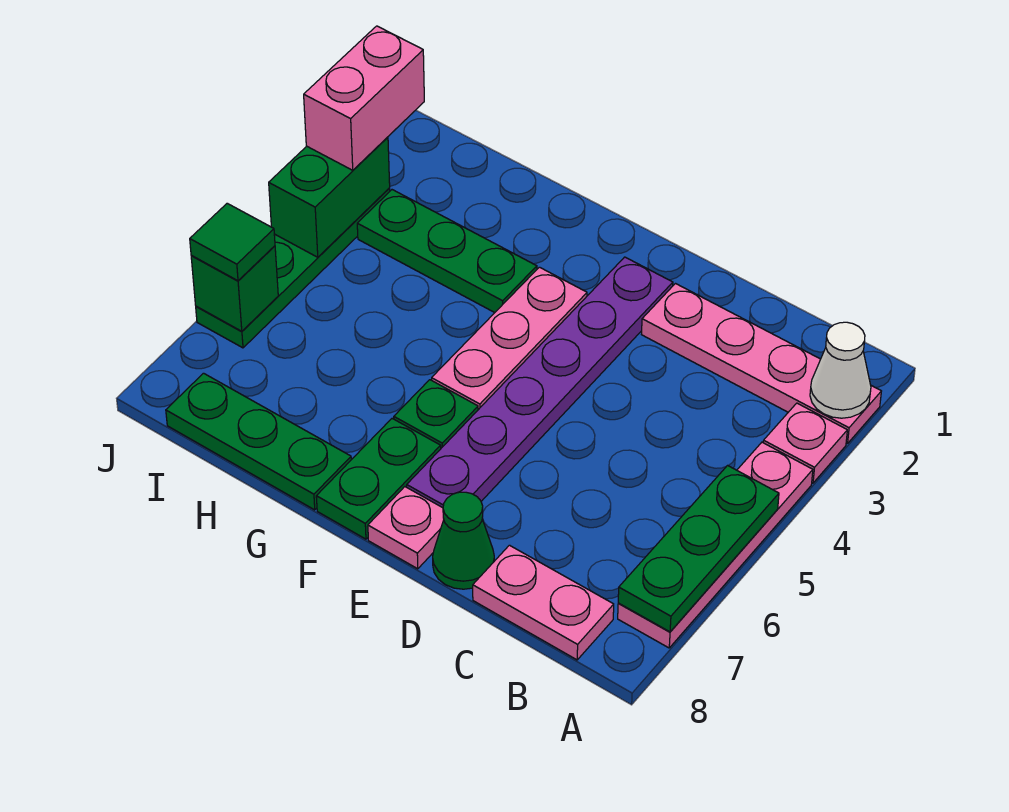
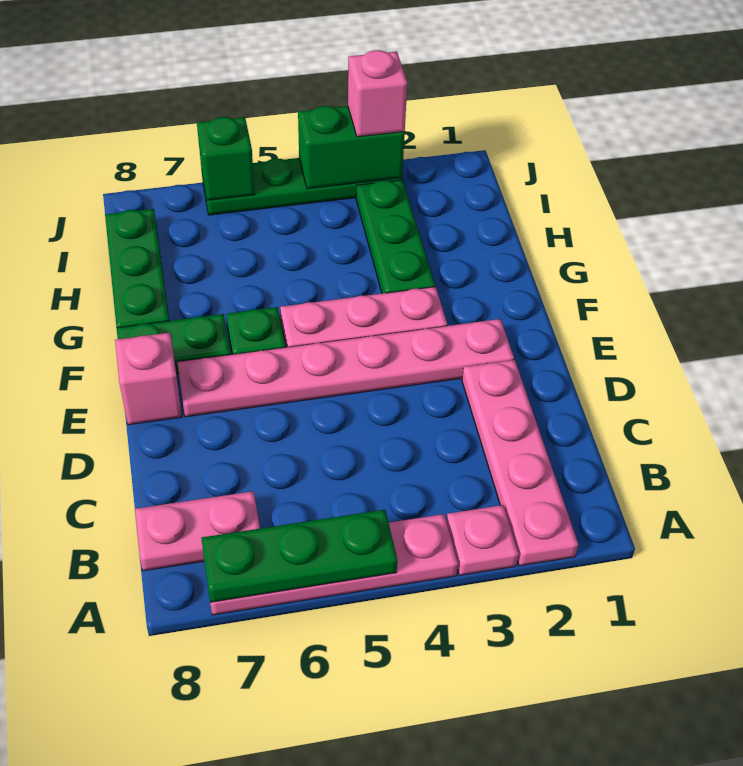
white cone A2 level 2 -> none
pink plate B8:C8 level 1 -> pink plate B7:B8 level 1
green cone D8 level 1 -> none
purple plate E2:E7 level 1 -> pink plate E2:E7 level 1
pink plate E8 level 1 -> pink brick E8 level 1
pink brick J2:J3 level 3 -> pink brick J3 level 3
green tile J6 level 3 -> none

